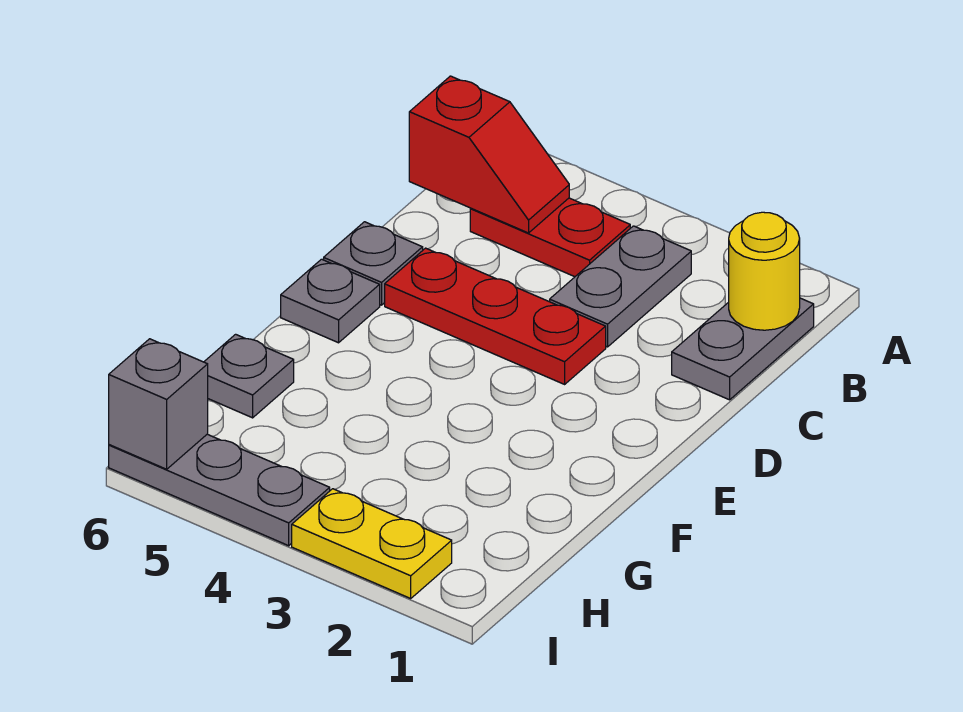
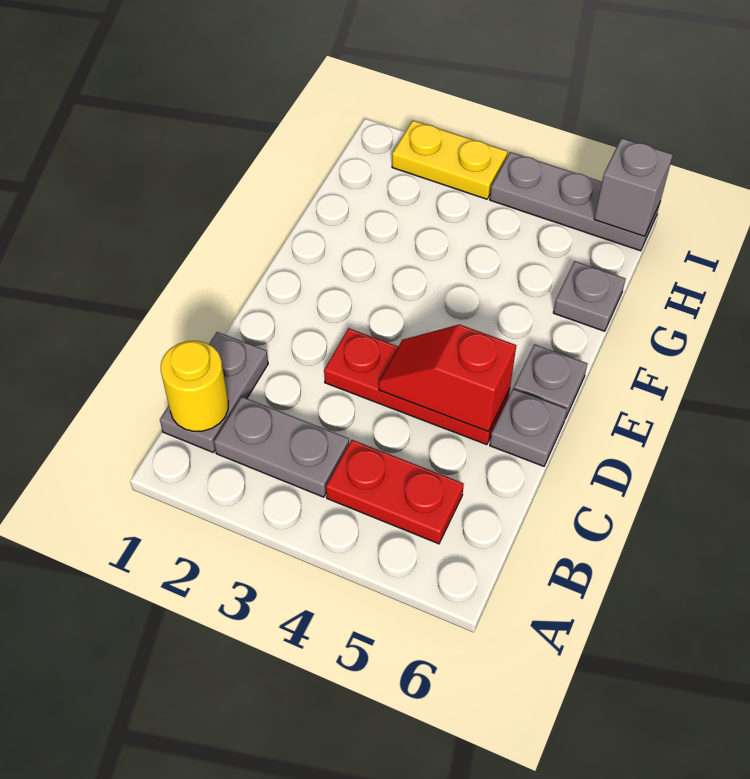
grey plate B3:C3 level 1 -> grey plate B2:B3 level 1
red slope B5:B6 level 2 top 6 -> red slope D4:D5 level 2 top 5

